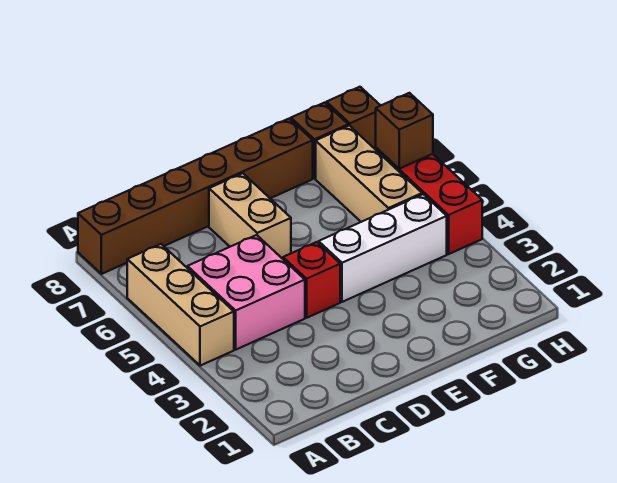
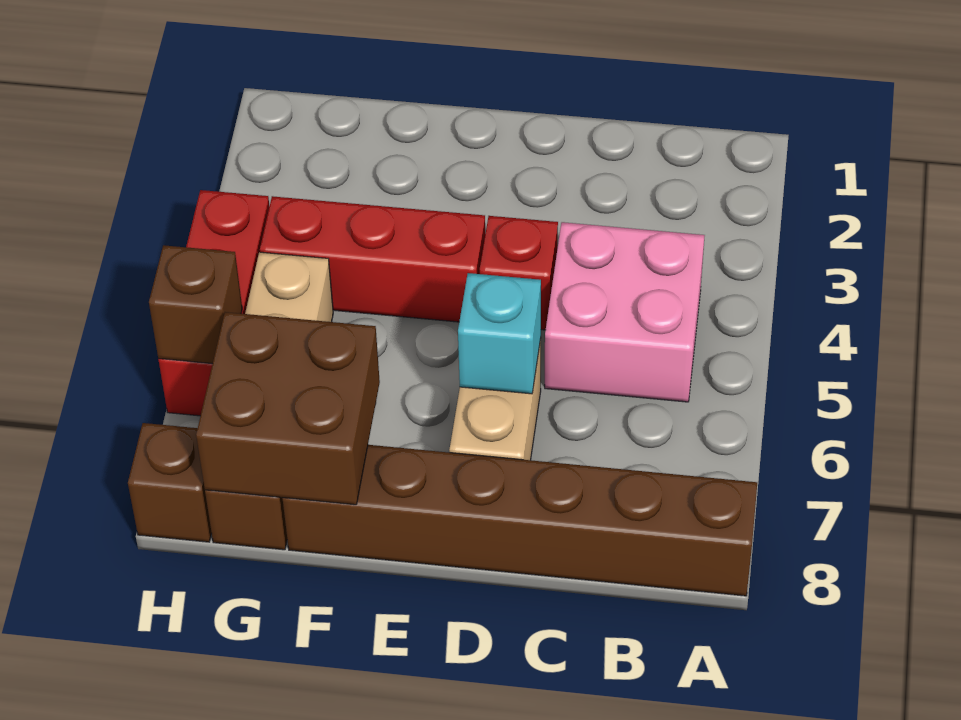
tan brick A4:A6 level 1 -> none
none -> cyan brick D6 level 2
white brick E4:G4 level 1 -> red brick E4:G4 level 1
none -> brown brick F7:G8 level 2

